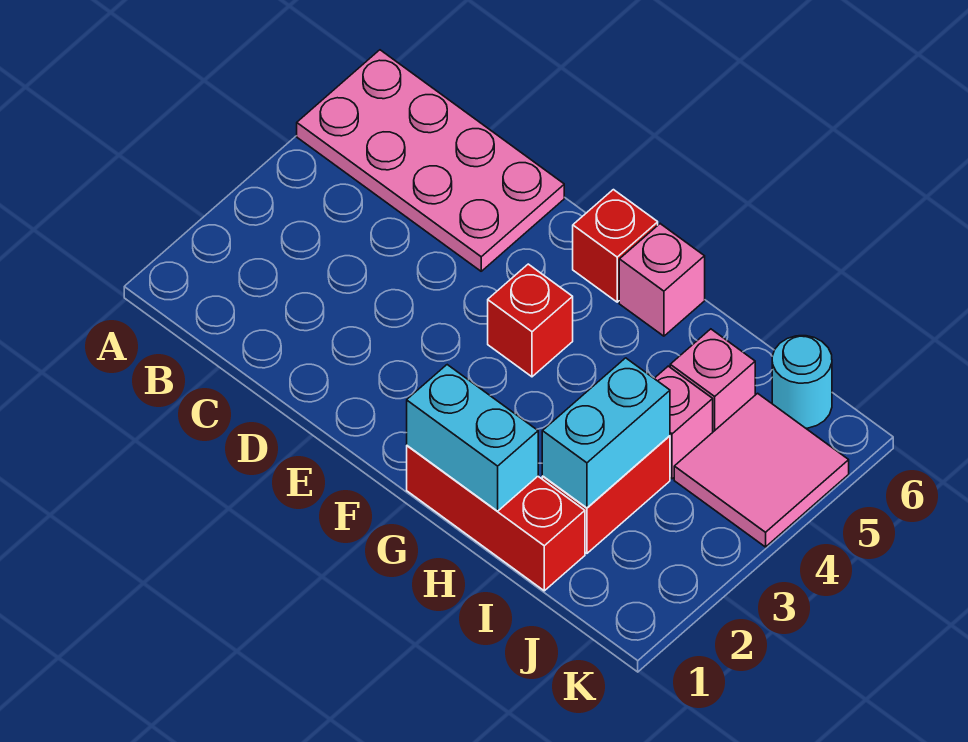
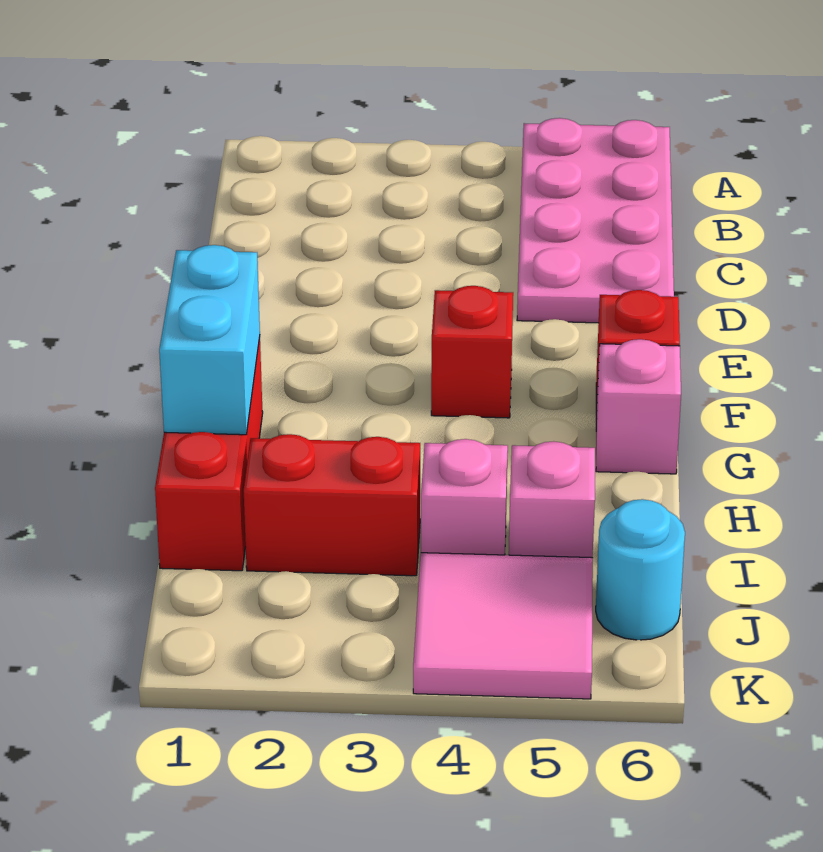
cyan brick I2:I3 level 2 -> none

